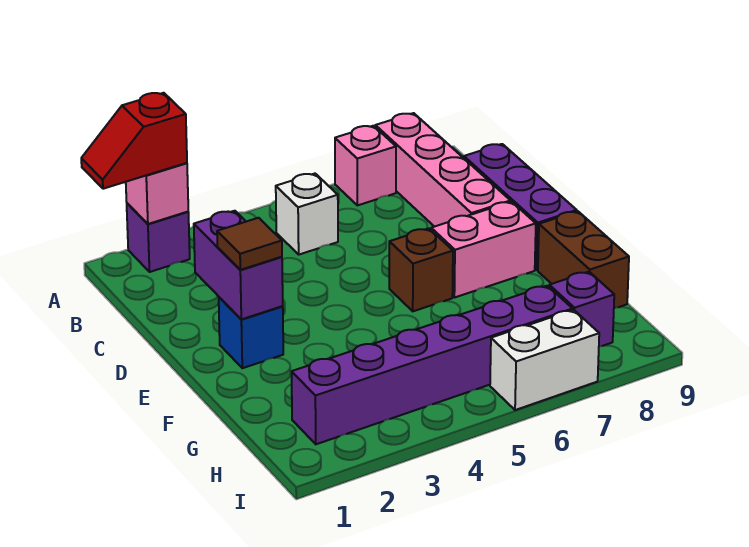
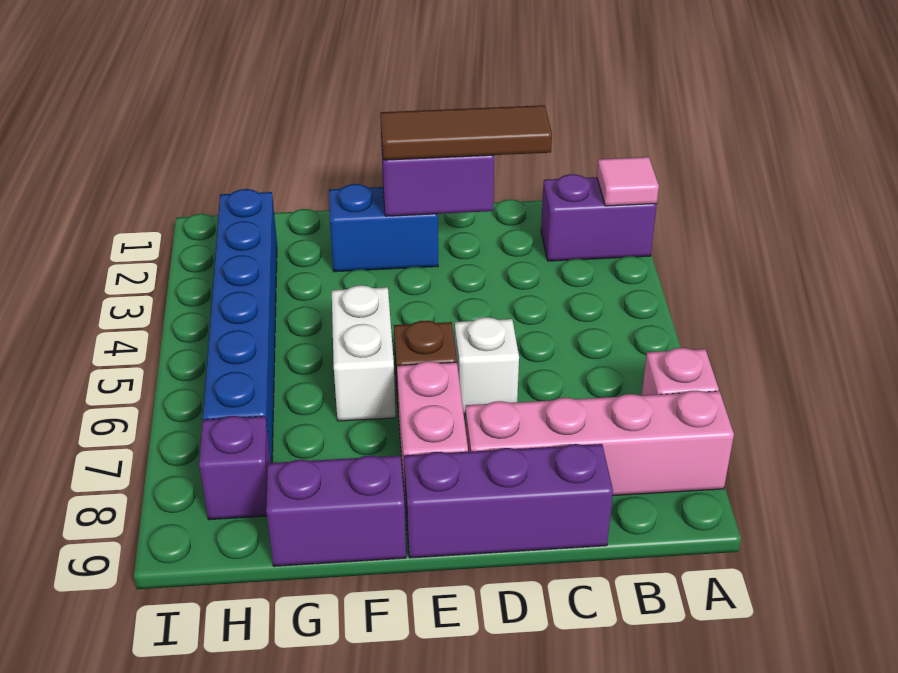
red slope A1:A2 level 3 top 2 -> none
purple brick A2 level 1 -> purple brick A2:B2 level 1
pink brick A2 level 2 -> pink tile A2 level 2
white brick B5 level 1 -> white brick D6 level 1
blue brick E2 level 1 -> blue brick E2:F2 level 1
brown tile E2 level 3 -> brown tile C2:E2 level 3
brown brick F9:G9 level 1 -> purple brick F9:G9 level 1
purple brick H2:H7 level 1 -> blue brick H2:H7 level 1
white brick I6:I7 level 1 -> white brick F5:F6 level 1

